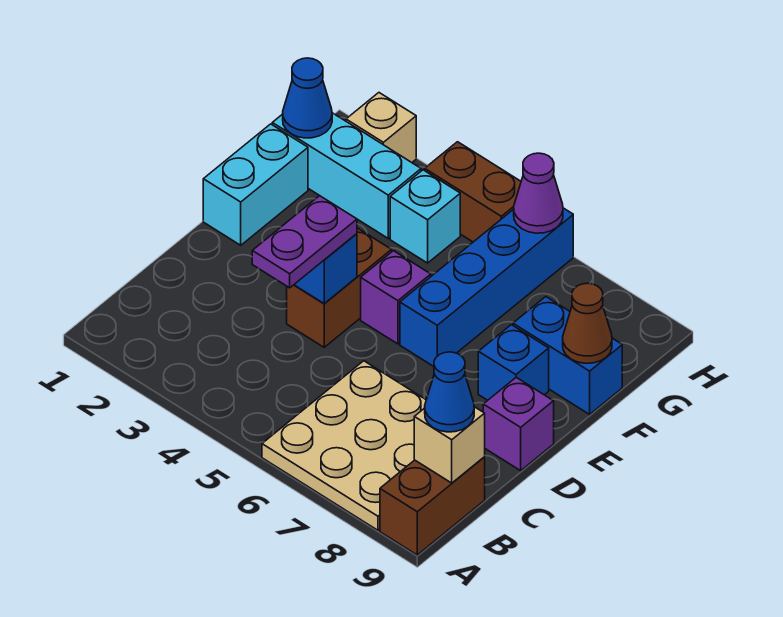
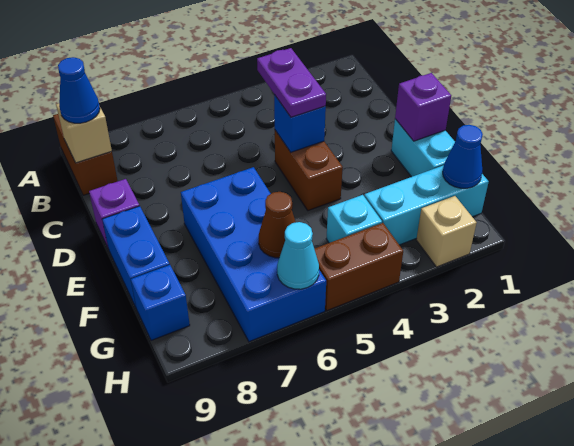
tan plate A6:C8 level 1 -> none
purple brick E5 level 1 -> purple brick E1 level 2
blue brick E6:H6 level 1 -> blue brick E6:H7 level 1
blue brick E8 level 1 -> blue brick G9 level 1
blue brick F8:F9 level 1 -> blue brick E9:F9 level 1
brown cone F9 level 2 -> brown cone G6 level 2
purple cone H6 level 2 -> cyan cone H6 level 2

